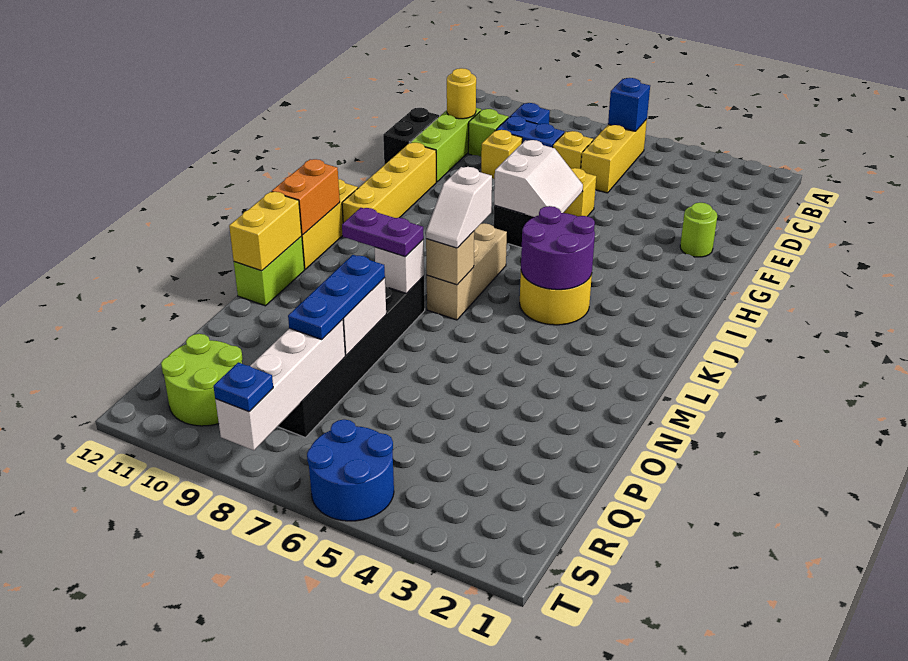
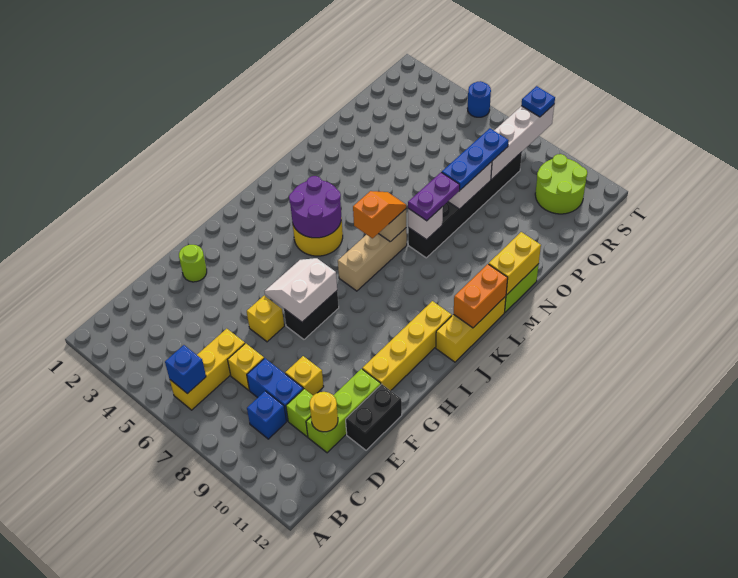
white slope K7:L7 level 3 top K -> orange slope K7:L7 level 3 top K
purple plate M8:M9 level 3 -> purple plate M8:N8 level 3
blue round brick S5:T6 level 1 -> blue round brick T5 level 1

